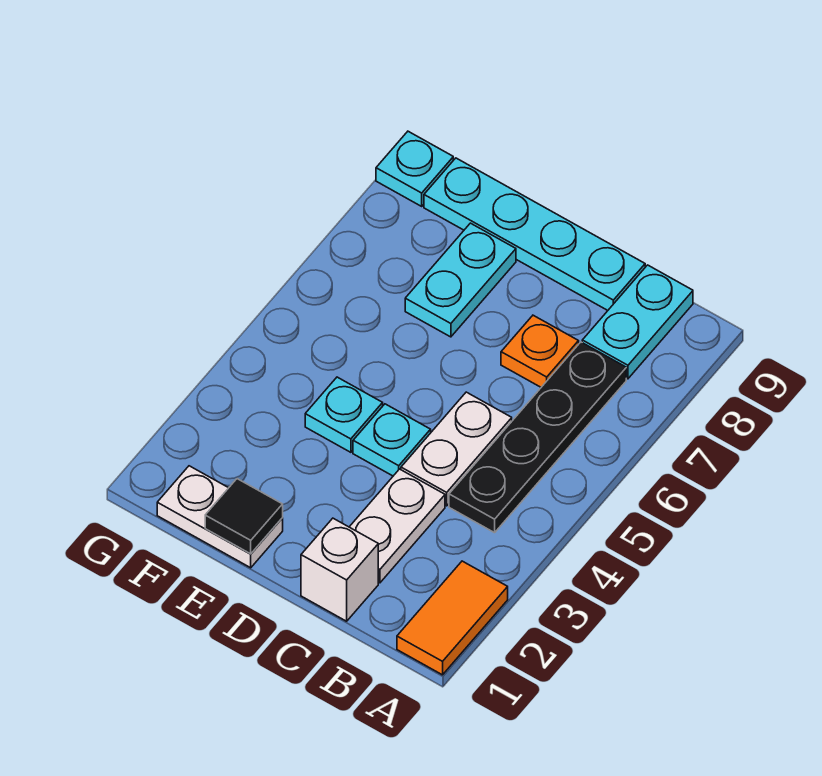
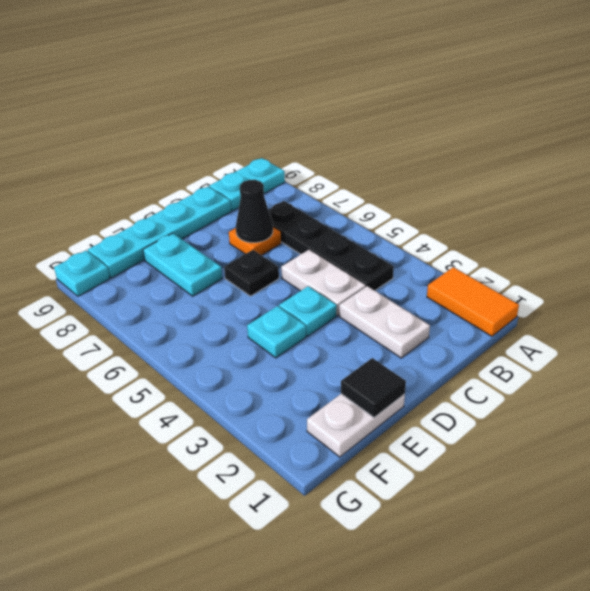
cyan plate B8:B9 level 1 -> cyan plate A9:B9 level 1
white brick C1 level 1 -> none
none -> black cone C7 level 2
none -> black plate D6 level 1

